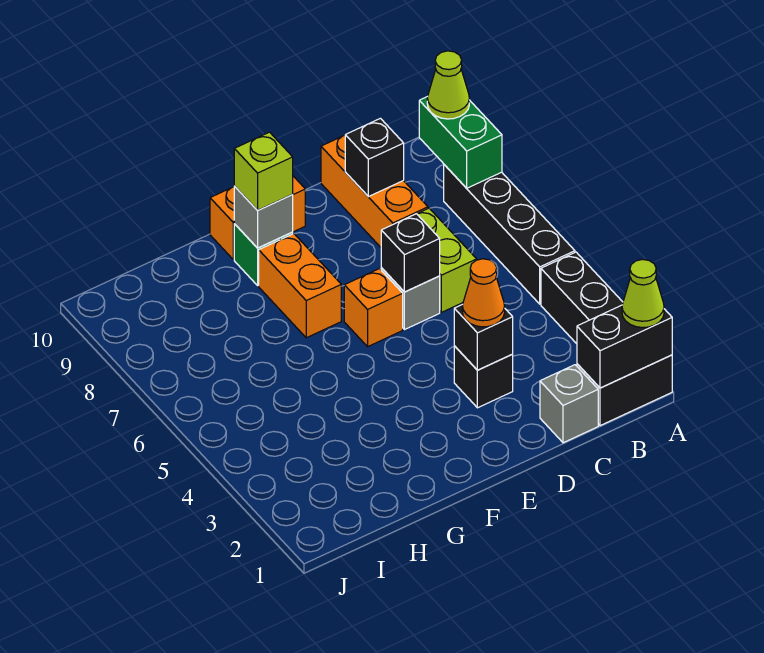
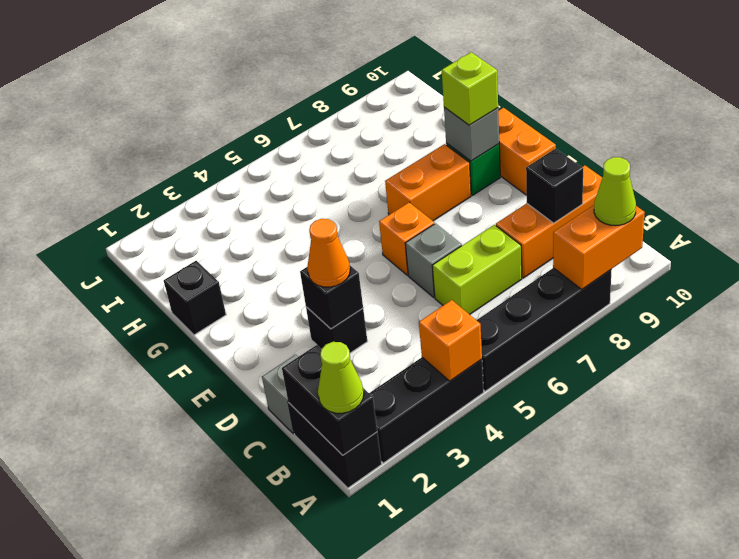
none -> orange brick A4 level 2
green brick A8:A9 level 2 -> orange brick A8:A9 level 2
black brick D6 level 2 -> black brick G1 level 1

